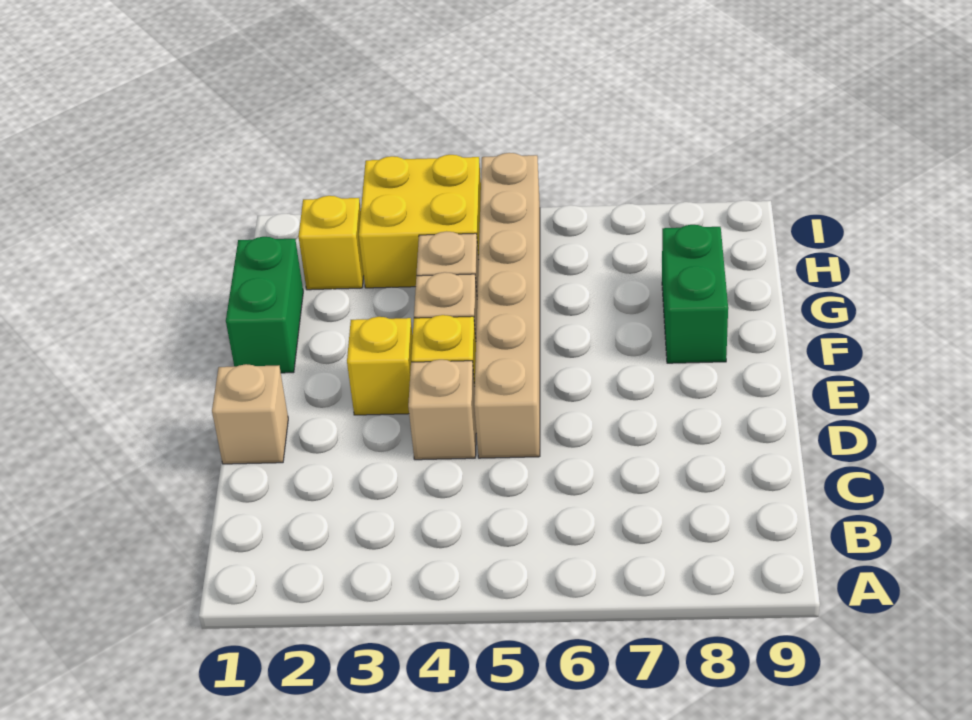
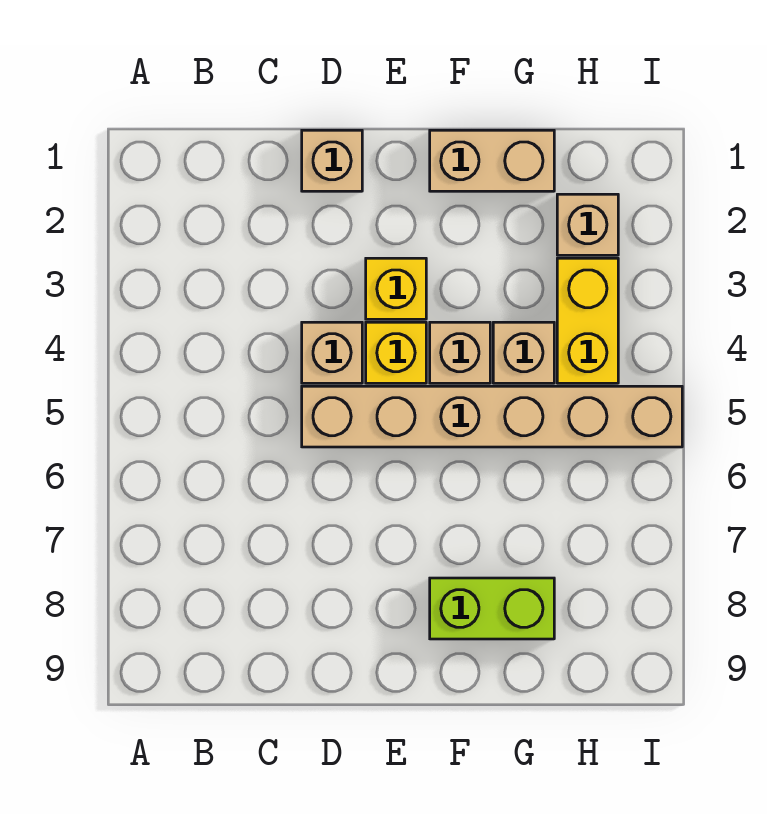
green brick F1:G1 level 1 -> tan brick F1:G1 level 1
green brick F8:G8 level 1 -> lime brick F8:G8 level 1
yellow brick H2 level 1 -> tan brick H2 level 1
yellow brick H3:I4 level 1 -> yellow brick H3:H4 level 1

